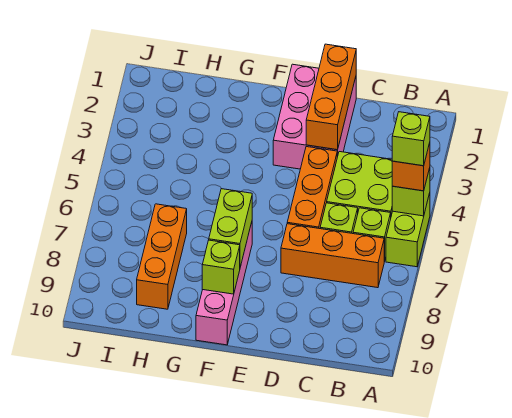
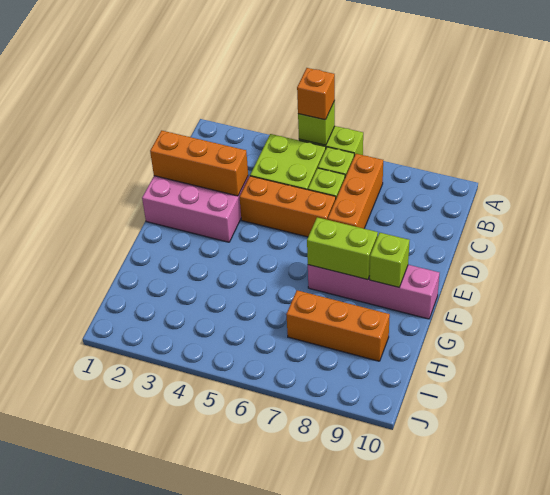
lime brick A5 level 4 -> none

